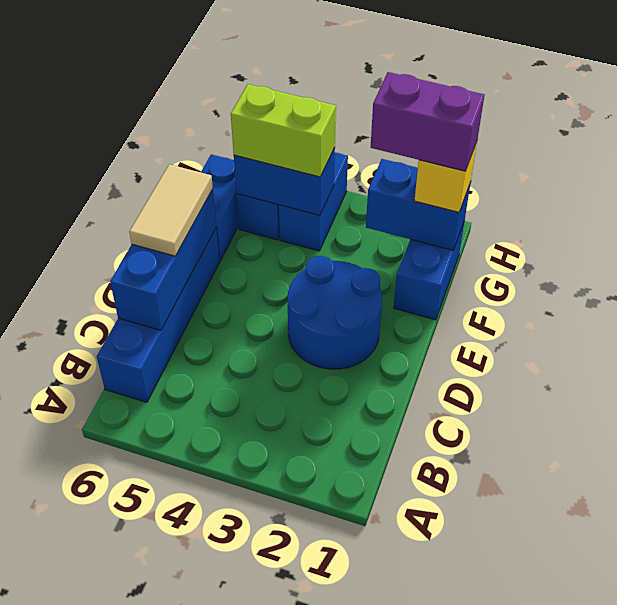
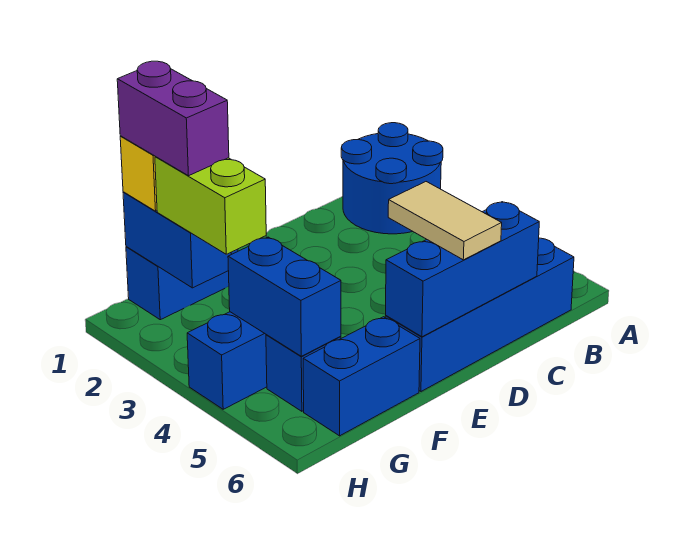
blue round brick D2:E3 level 1 -> blue round brick A1:B2 level 1
tan tile D6:E6 level 3 -> tan tile D5:D6 level 3
lime brick G4:G5 level 3 -> lime brick G2:G3 level 3

